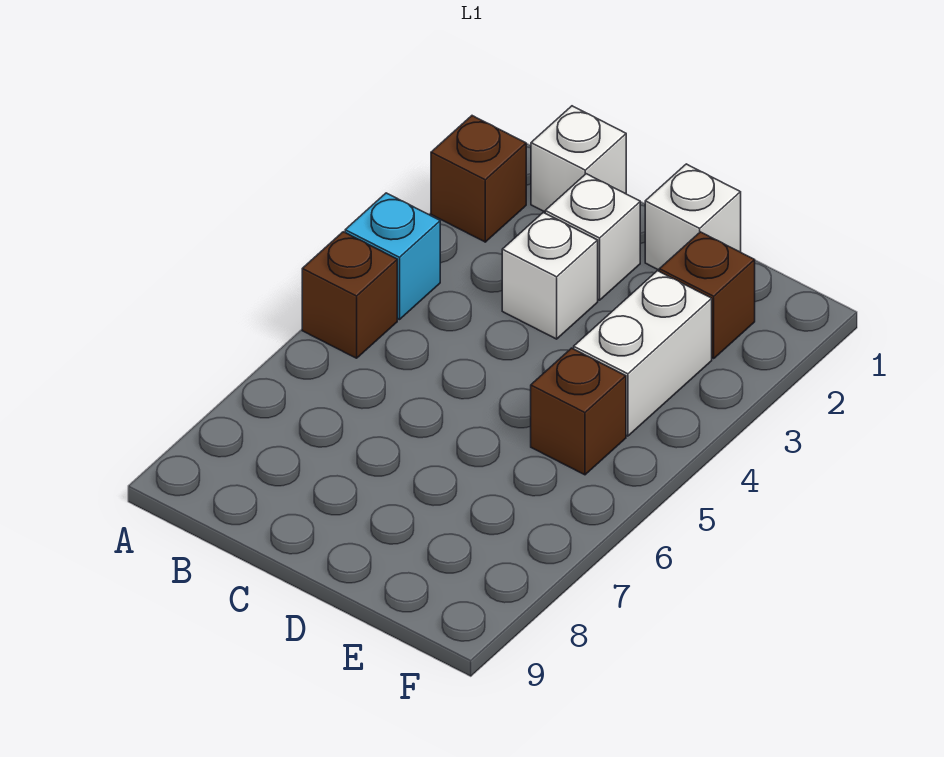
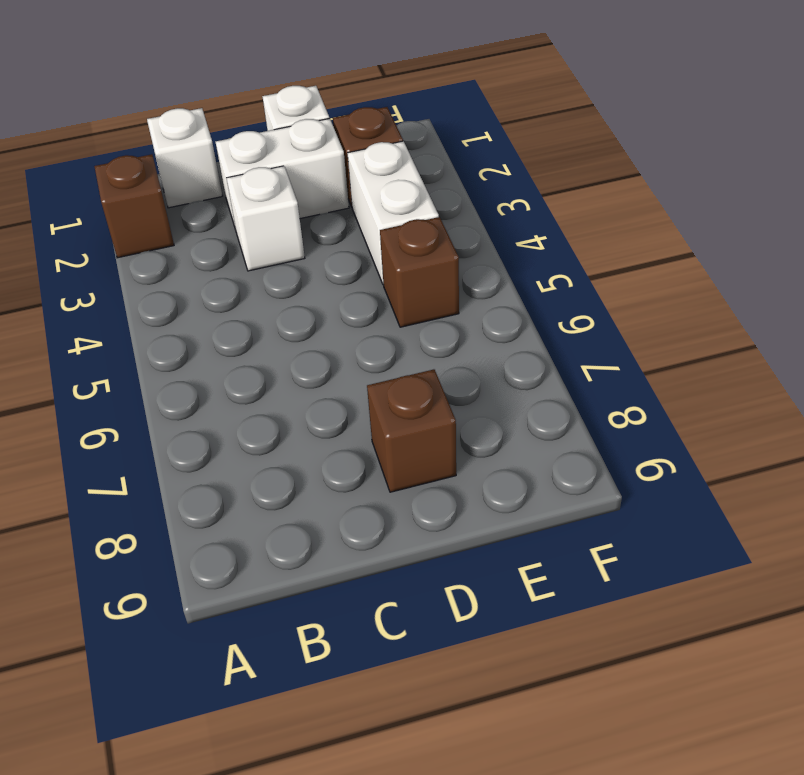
cyan brick A4 level 1 -> none
brown brick A5 level 1 -> brown brick D8 level 1
white brick C2 level 1 -> white brick C2:D2 level 1

